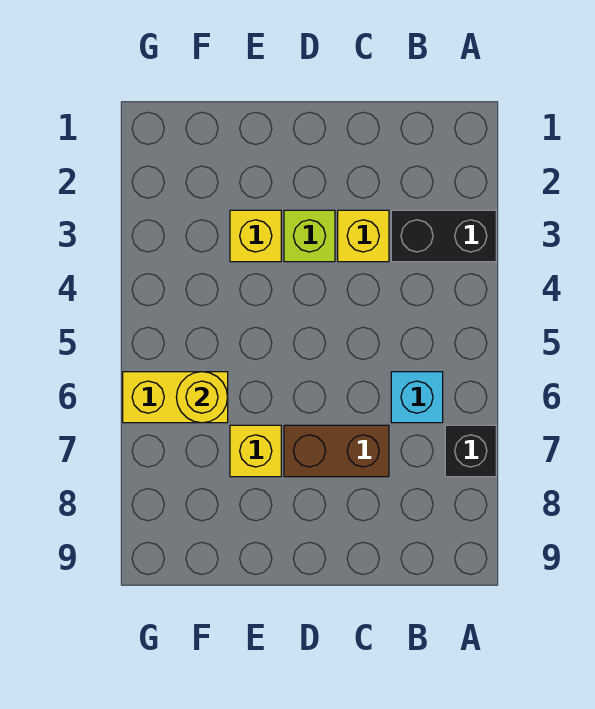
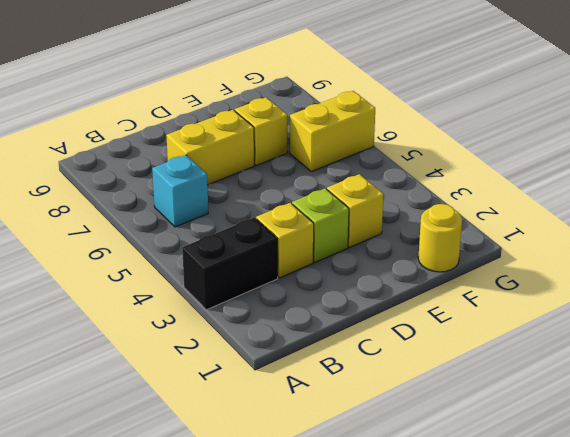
black brick A7 level 1 -> none
brown brick C7:D7 level 1 -> yellow brick C7:D7 level 1
yellow round brick F6 level 2 -> yellow round brick F1 level 1

